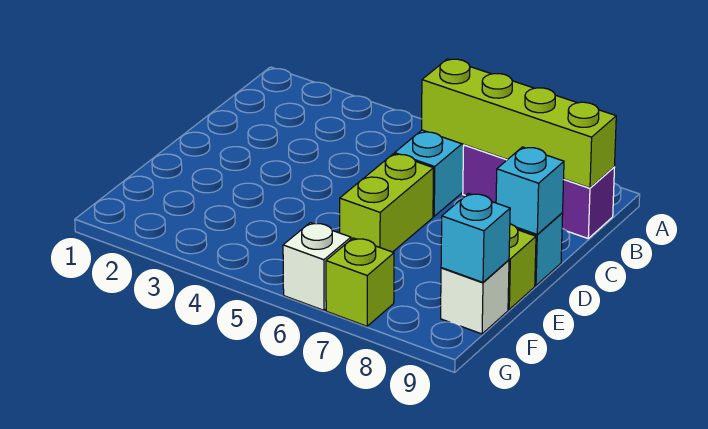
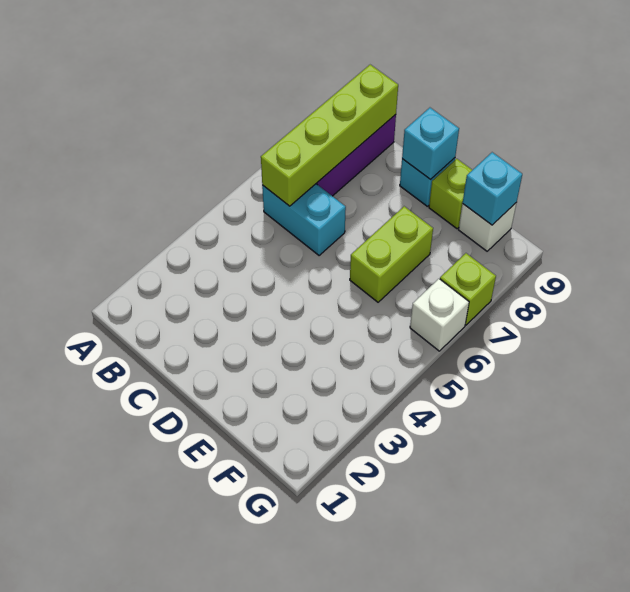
lime brick D6:E6 level 1 -> lime brick E6:E7 level 1

